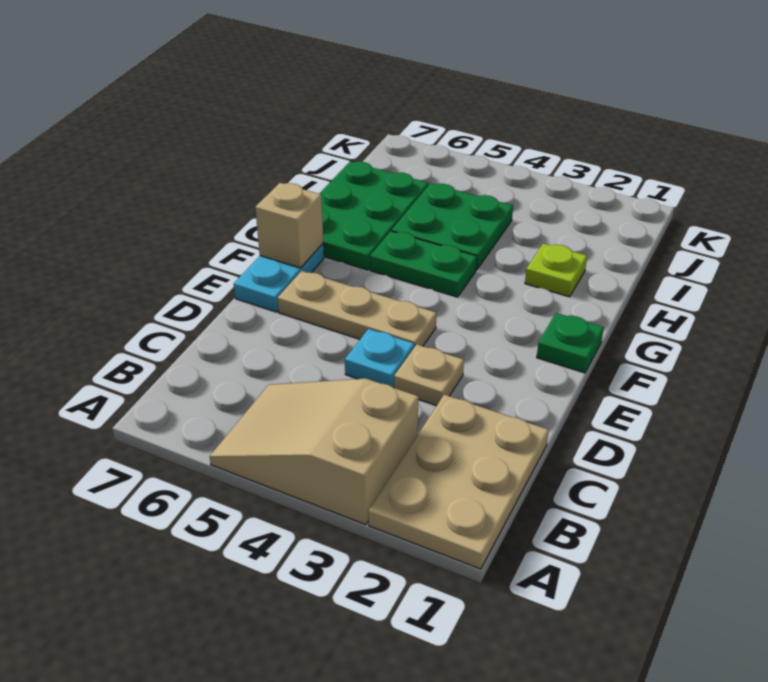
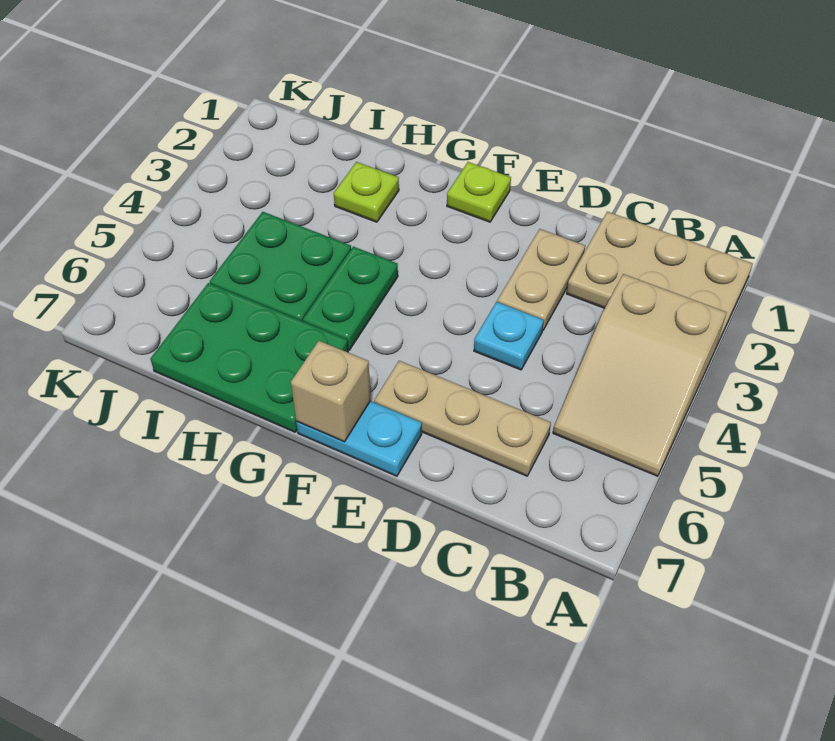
tan plate D3 level 1 -> tan plate D2:D3 level 1
tan plate E4:E6 level 1 -> tan plate C6:E6 level 1
green plate F1 level 1 -> lime plate F1 level 1

